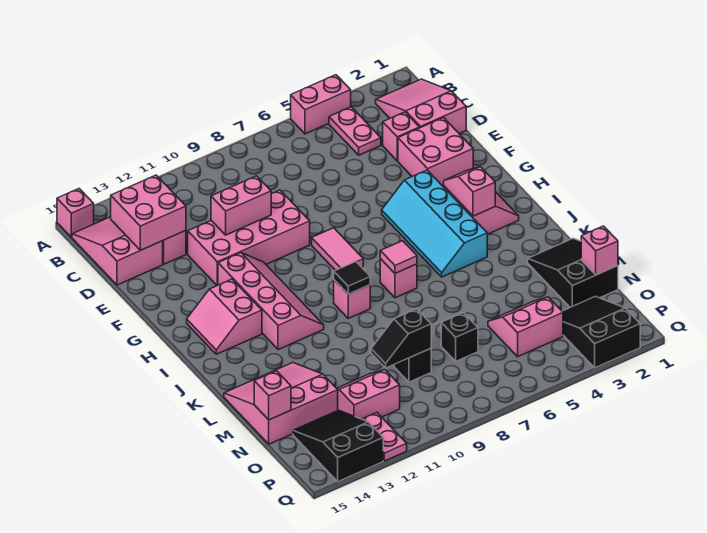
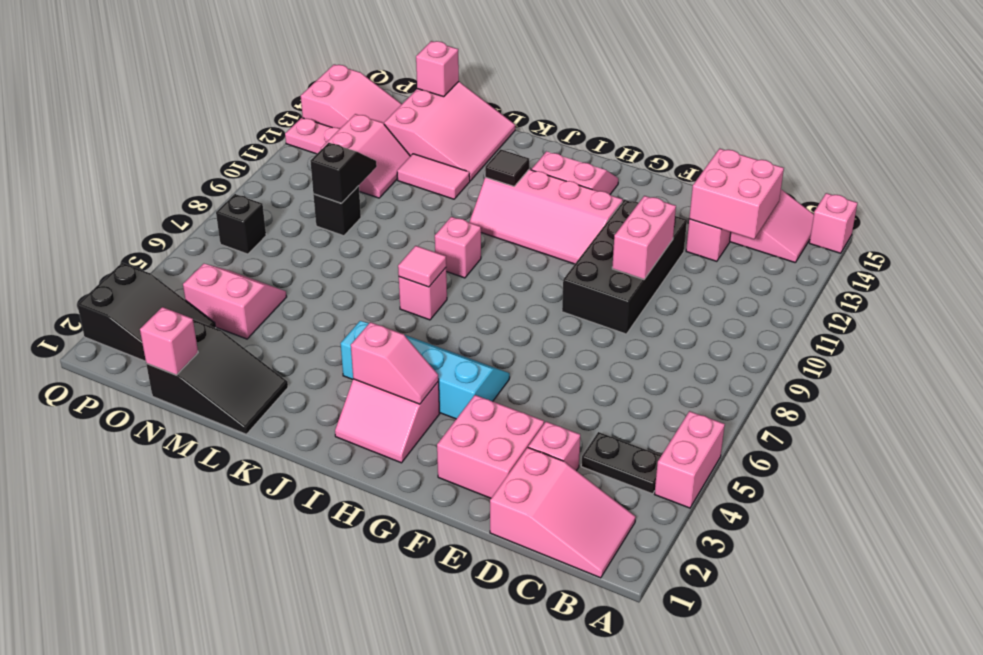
pink plate B4:C4 level 1 -> black plate B4:C4 level 1
pink brick E9:F12 level 1 -> black brick E9:F12 level 1
pink tile G8:H8 level 1 -> pink tile L12:M12 level 1
black tile J9 level 2 -> black tile J12 level 2
pink slope N4:O5 level 1 top O -> pink slope N4:O5 level 1 top 4
black brick N7 level 1 -> black brick P7 level 1
black slope O13:Q14 level 1 top Q -> pink slope O13:Q14 level 1 top Q

